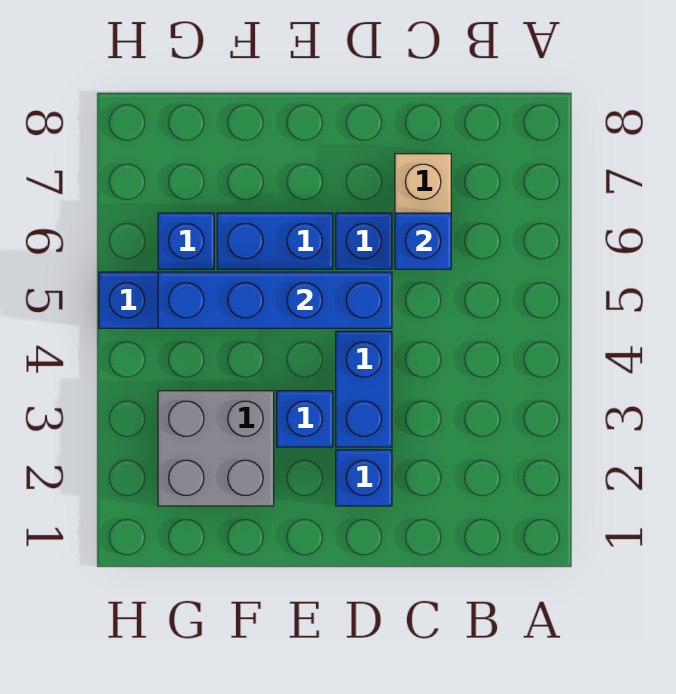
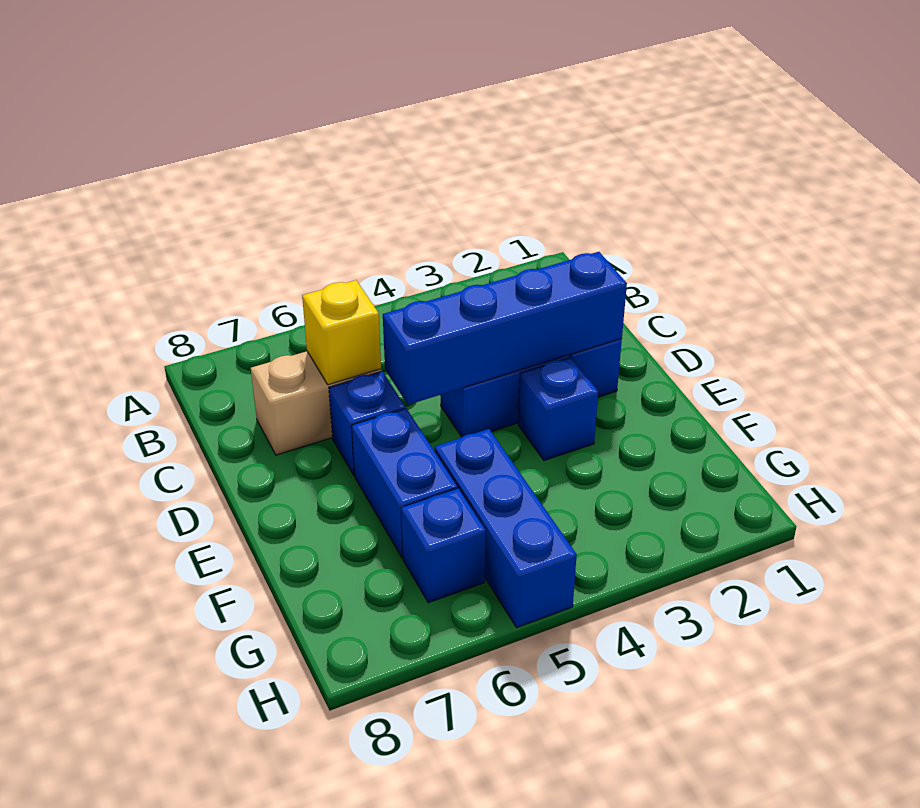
blue brick C6 level 2 -> yellow brick C6 level 2
blue brick D5:G5 level 2 -> blue brick D2:D5 level 2
grey brick F2:G3 level 1 -> none

